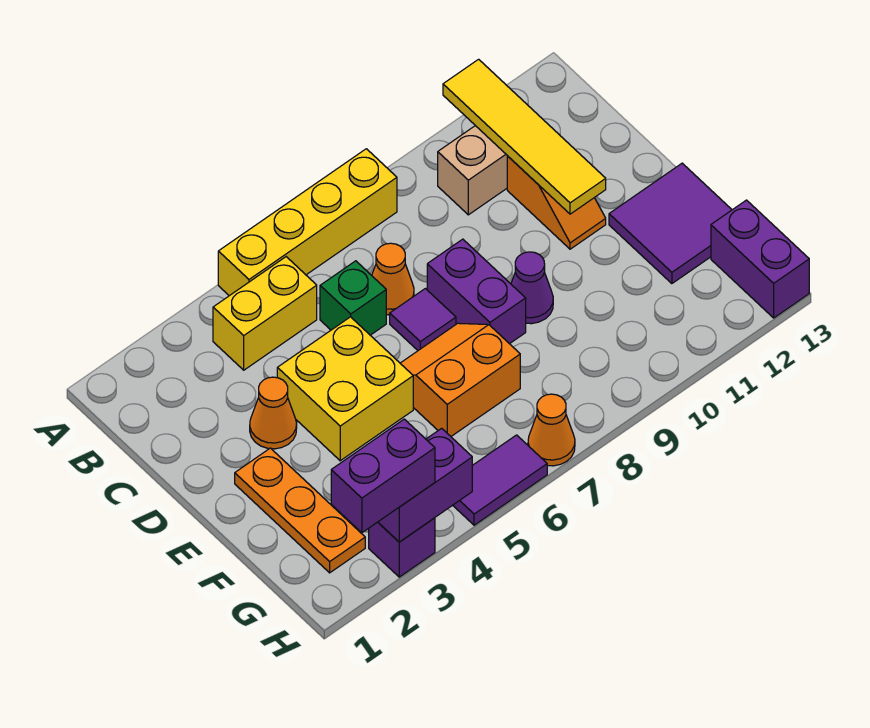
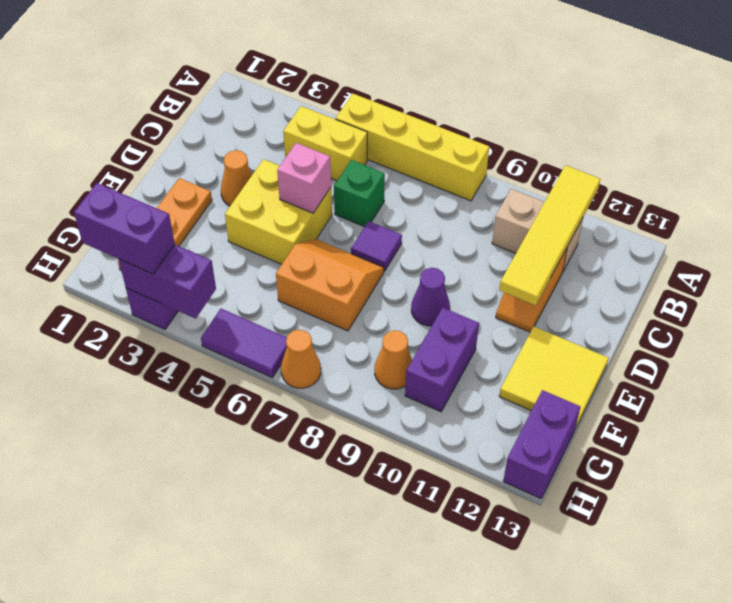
orange cone C7 level 1 -> orange cone G9 level 1
none -> pink brick D5 level 2
purple brick D8:E8 level 1 -> purple brick F10:G10 level 1
purple tile E12:F13 level 1 -> yellow tile E12:F13 level 1

